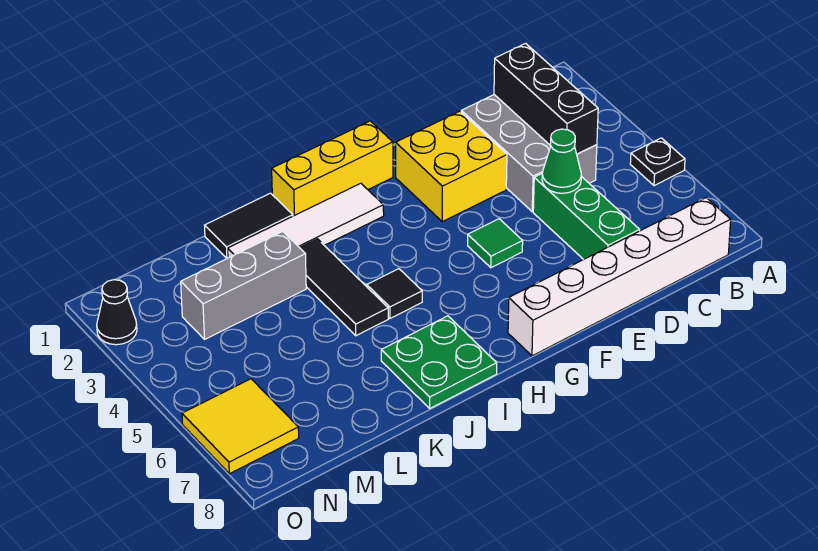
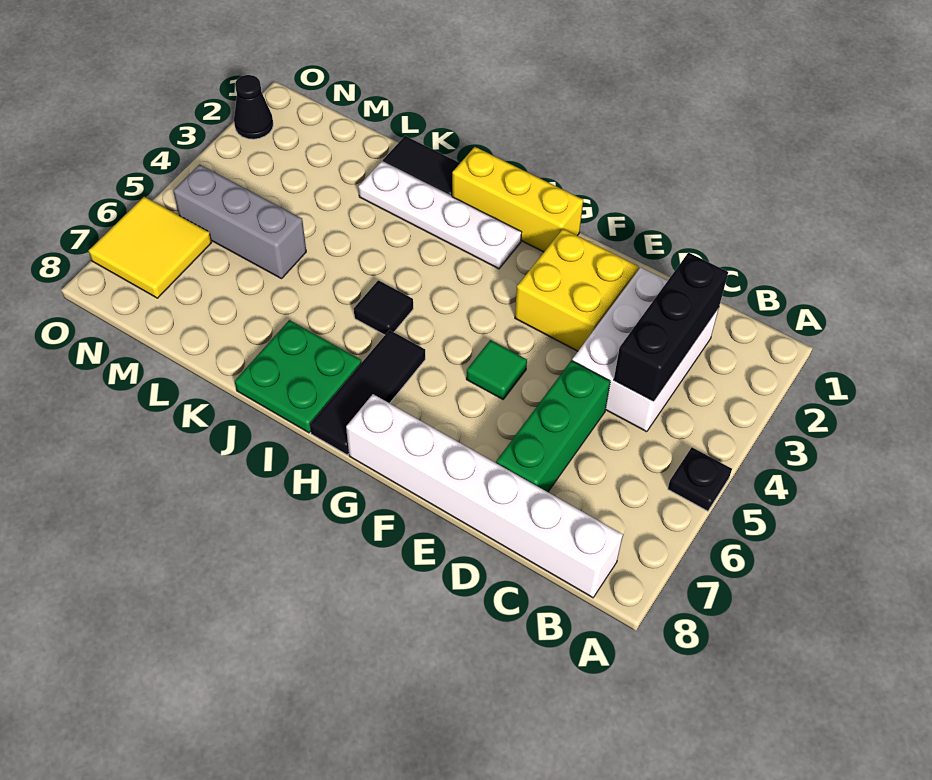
grey brick C2:D4 level 1 -> white brick C2:D4 level 1
green cone D5 level 2 -> none
white tile H2:K2 level 1 -> white plate H2:K2 level 1
black tile J3:J5 level 1 -> black tile H6:H8 level 1
grey brick K3:M3 level 1 -> grey brick L5:N5 level 1

